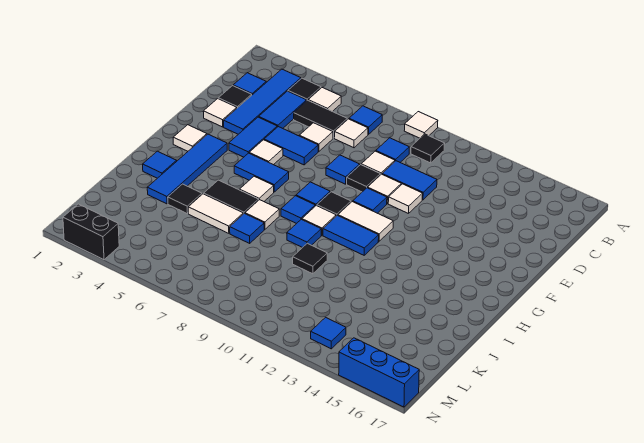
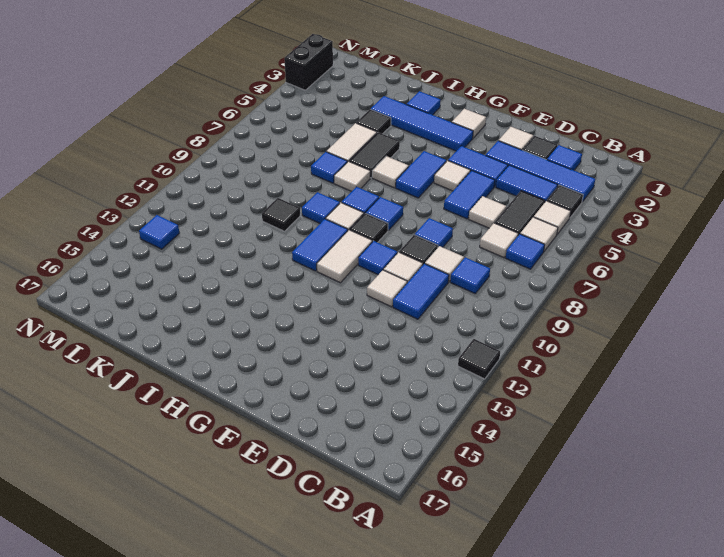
white tile A9 level 1 -> white tile B6 level 1
black tile B10 level 1 -> black tile A12 level 1
blue brick N15:N17 level 1 -> none

